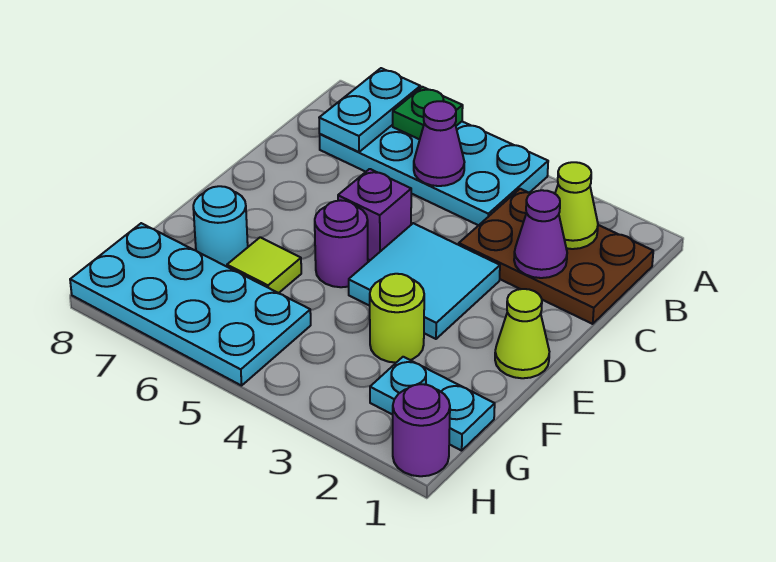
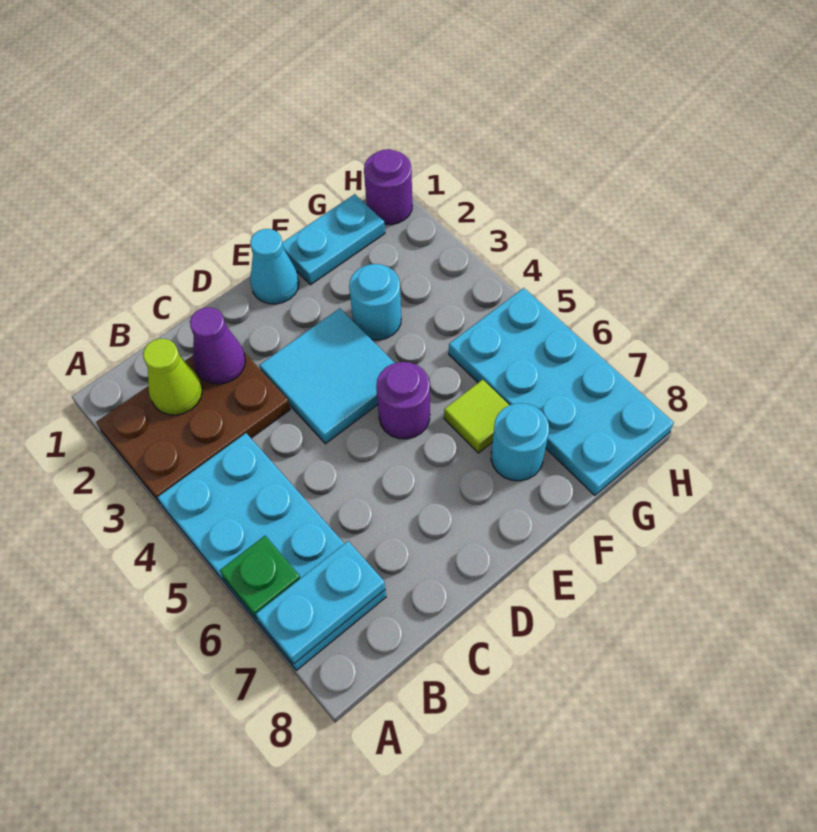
brown plate B1:C3 level 1 -> brown plate A2:C3 level 1
purple cone B5 level 2 -> none
purple brick D5 level 1 -> none
lime cone E1 level 1 -> cyan cone E1 level 1
lime round brick F3 level 1 -> cyan round brick F3 level 1
cyan plate G1:G2 level 1 -> cyan plate F1:G1 level 1

